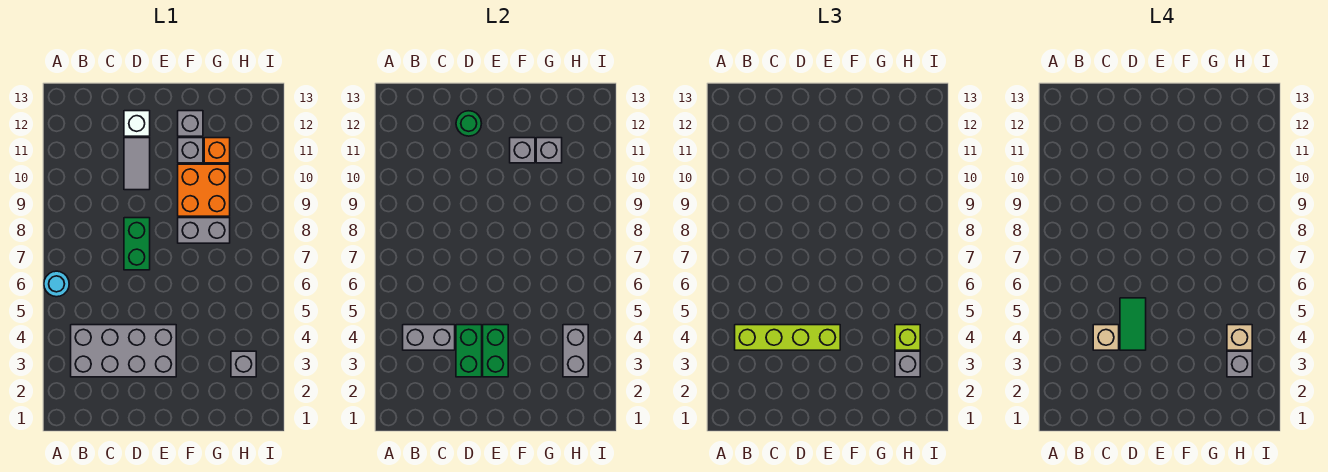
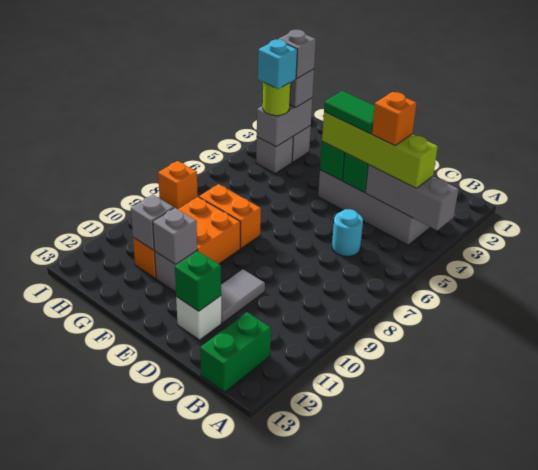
cyan round brick A6 level 1 -> cyan round brick C6 level 1
grey brick B4:C4 level 2 -> grey brick A4:C4 level 2
tan brick C4 level 4 -> orange brick C4 level 4
green tile D4:D5 level 4 -> green tile D4:E4 level 4
green brick D7:D8 level 1 -> green brick B12:B13 level 1
green round brick D12 level 2 -> green brick D12 level 2
grey brick F8:G8 level 1 -> orange brick F8:G8 level 1
grey brick F12 level 1 -> grey brick H4 level 1
lime brick H4 level 3 -> lime round brick H4 level 3
tan brick H4 level 4 -> cyan brick H4 level 4
none -> orange brick I8 level 1

